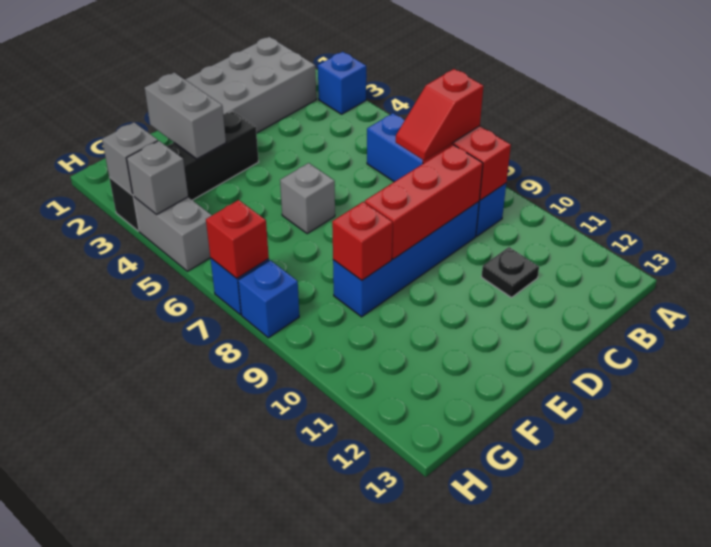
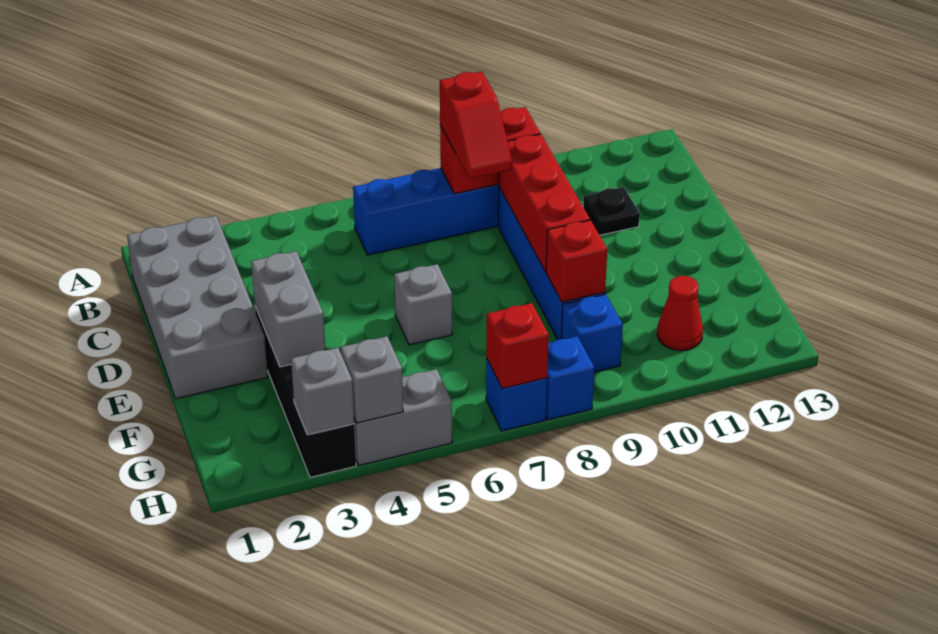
blue brick A3 level 1 -> blue brick G9 level 1
grey brick F2:F3 level 2 -> grey brick E3:F3 level 2
none -> red cone G11 level 1

